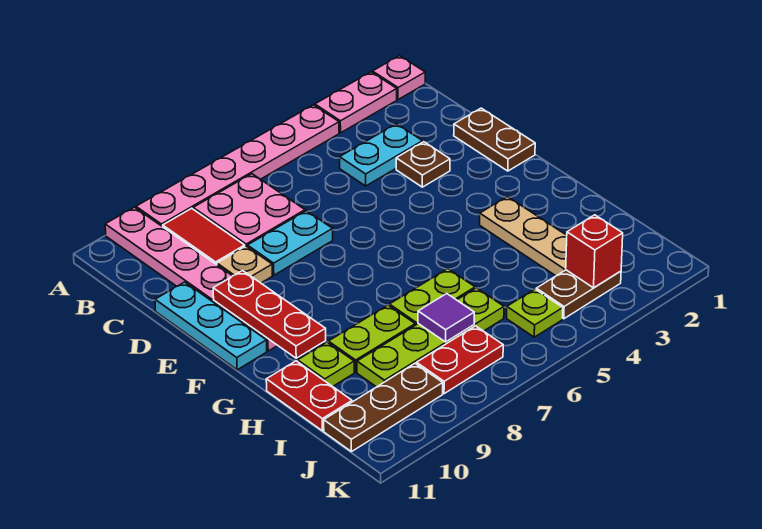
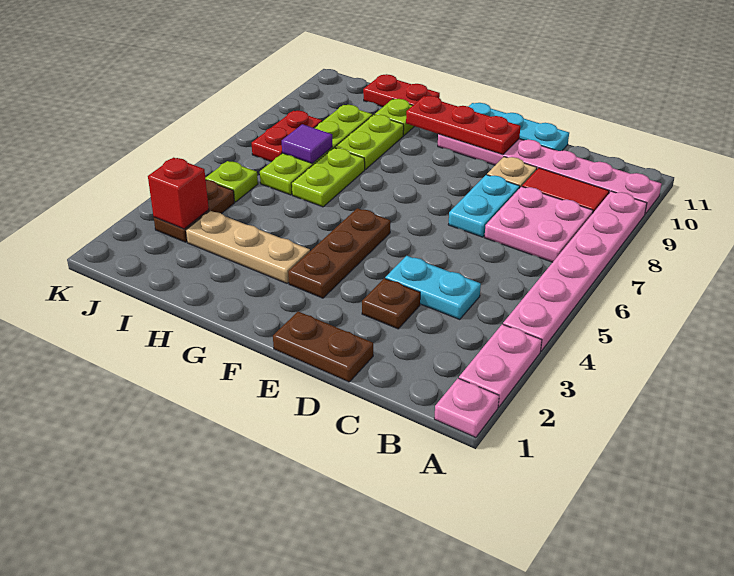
cyan plate C3:C4 level 1 -> cyan plate C4:D4 level 1
brown plate J9:J11 level 1 -> brown plate F3:F5 level 1

